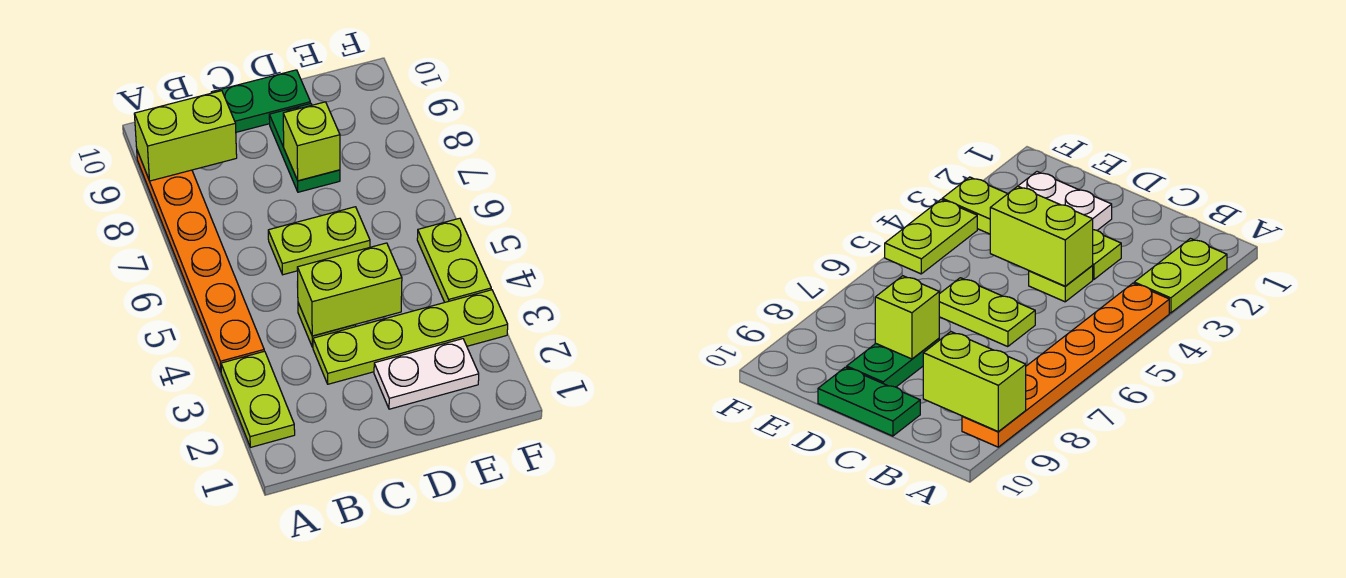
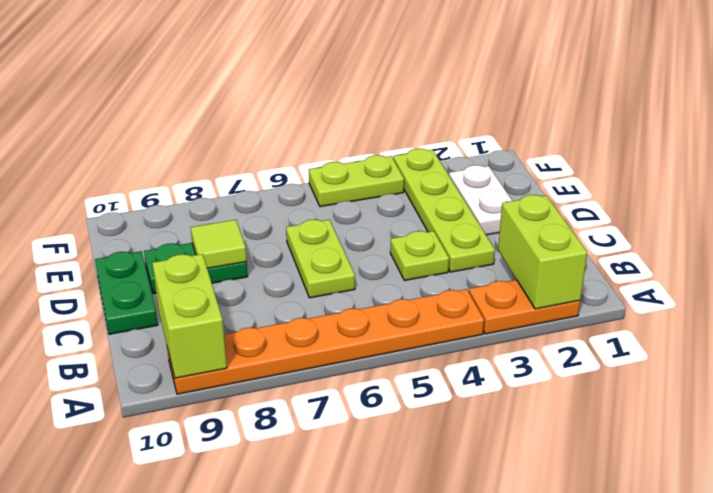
lime plate A2:A3 level 1 -> orange plate A2:A3 level 1
lime brick C4:D4 level 2 -> lime brick A2:B2 level 2
lime brick D8 level 2 -> lime tile D8 level 2

